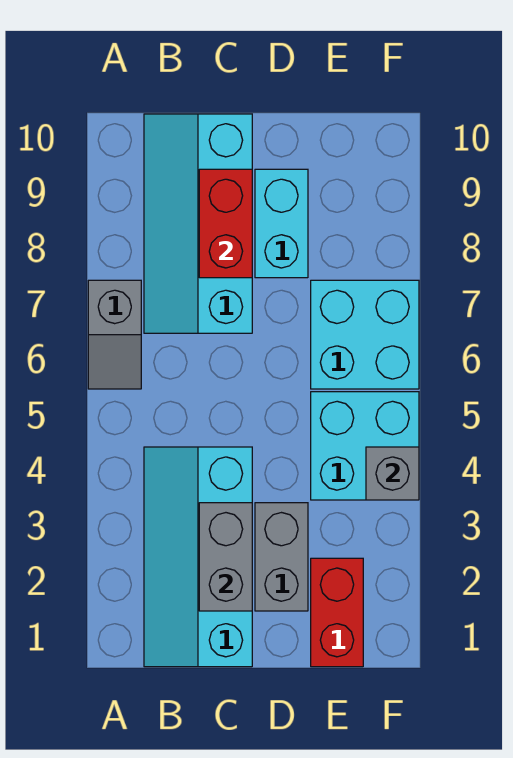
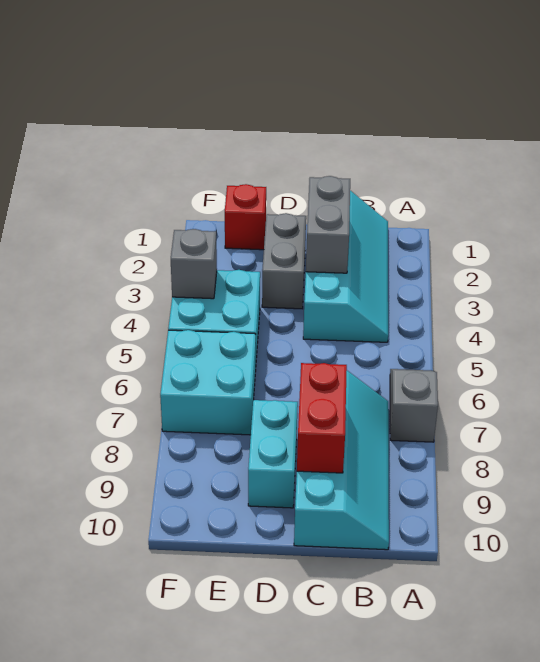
red brick E1:E2 level 1 -> red brick E1 level 1

